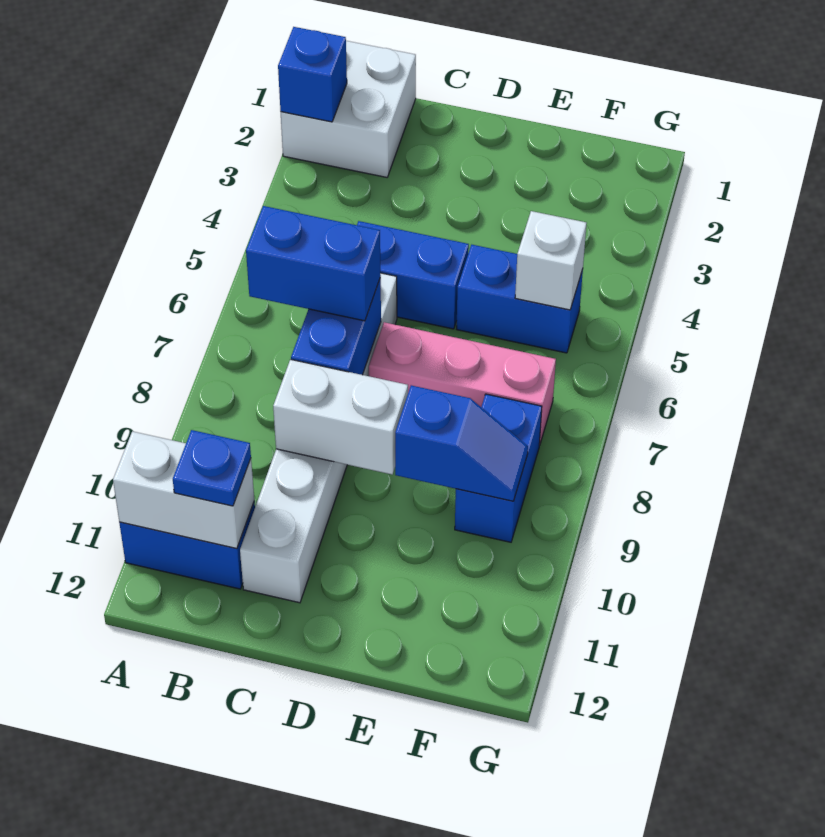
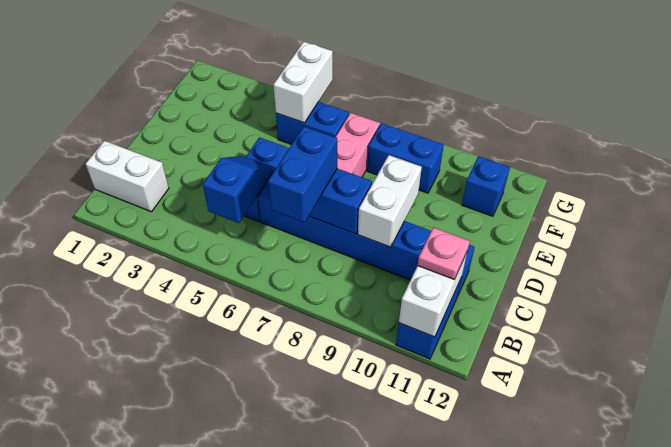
white brick A1:B2 level 1 -> white brick B1:B2 level 1
blue brick A2 level 2 -> blue brick F11 level 1
blue plate B11 level 3 -> pink plate B11 level 3
white brick C6:C11 level 1 -> blue brick C6:C11 level 1
blue brick E5:F5 level 1 -> blue brick F5:F6 level 1
blue slope E9:F9 level 2 top E -> blue slope B5:C5 level 2 top B
white brick F5 level 2 -> white brick F5:G5 level 2

